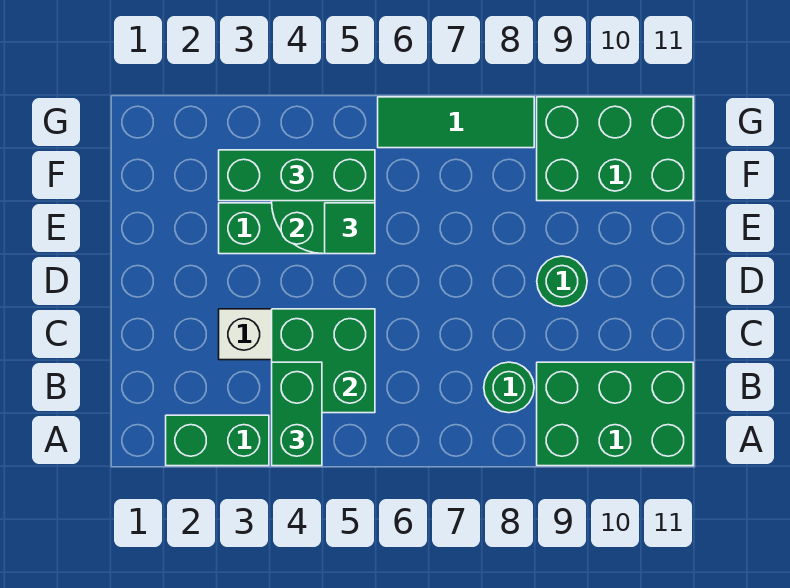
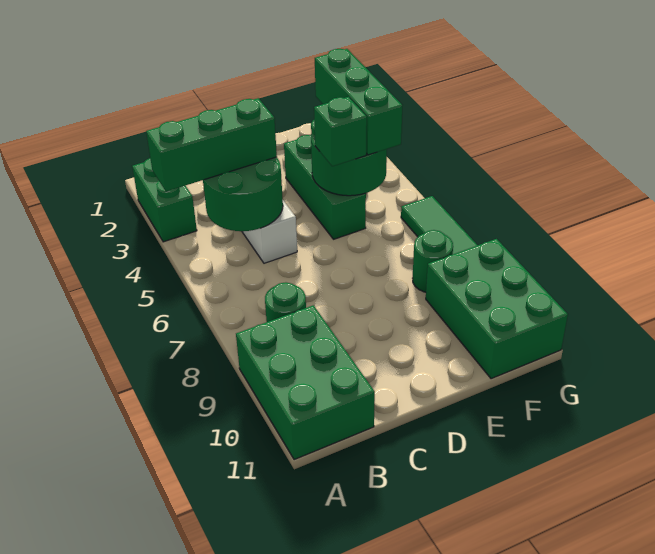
green brick A4:B4 level 3 -> green brick A4:C4 level 3
green brick B4:C5 level 2 -> green round brick B4:C5 level 2
green round brick D9 level 1 -> green round brick F8 level 1
green tile E5 level 3 -> green brick E5 level 3

